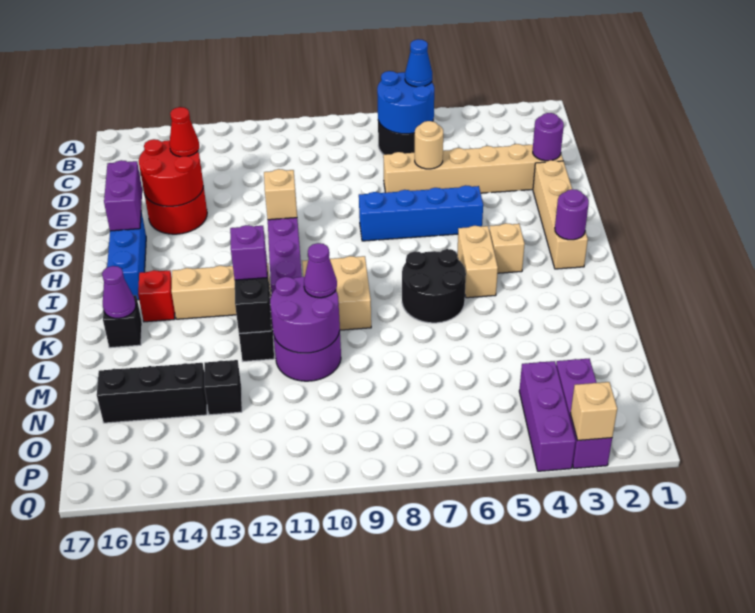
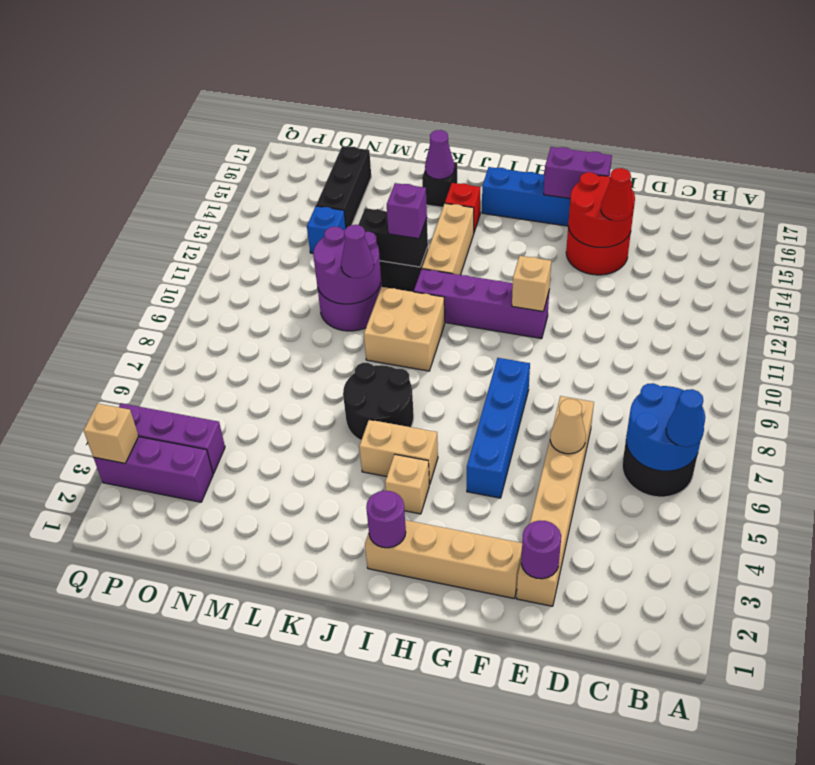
tan round brick E6 level 2 -> tan cone E6 level 2
black brick N13 level 1 -> blue brick N13 level 1

